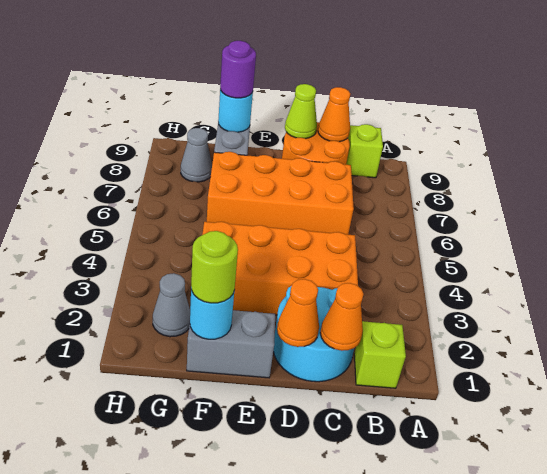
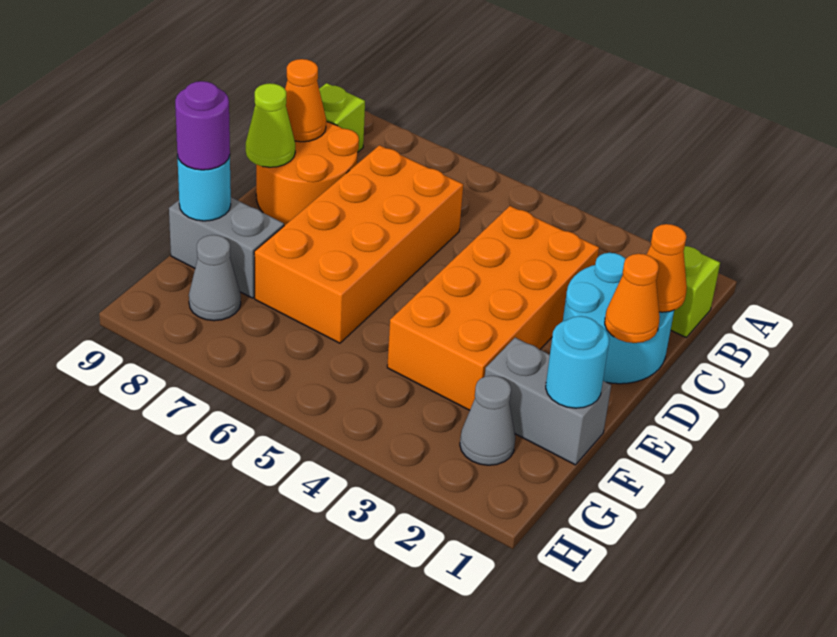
grey brick E1:F1 level 1 -> grey brick F1:F2 level 1
lime round brick F1 level 3 -> none

